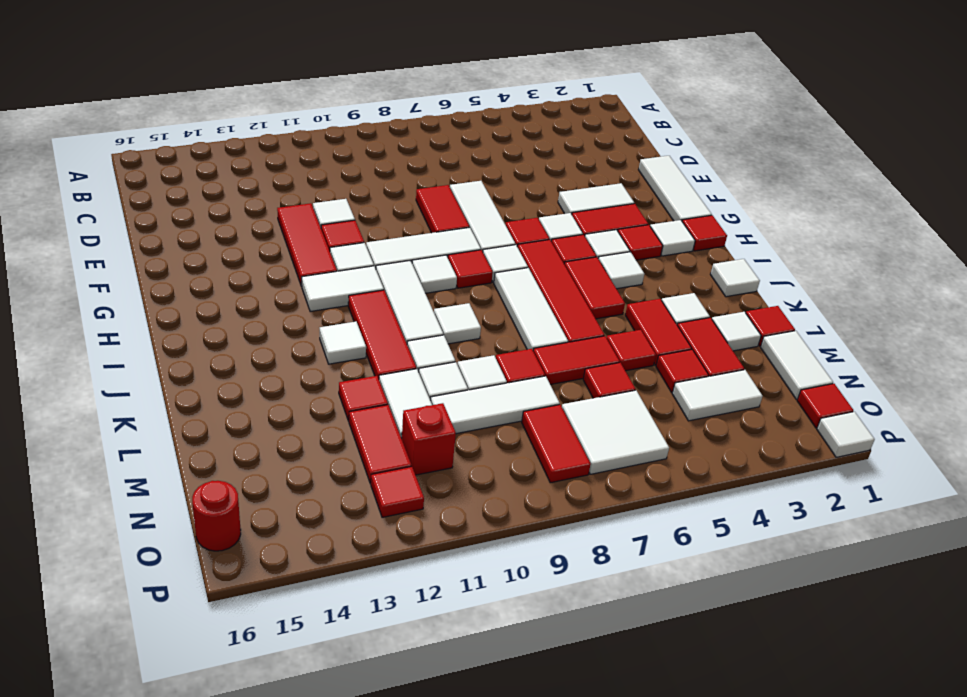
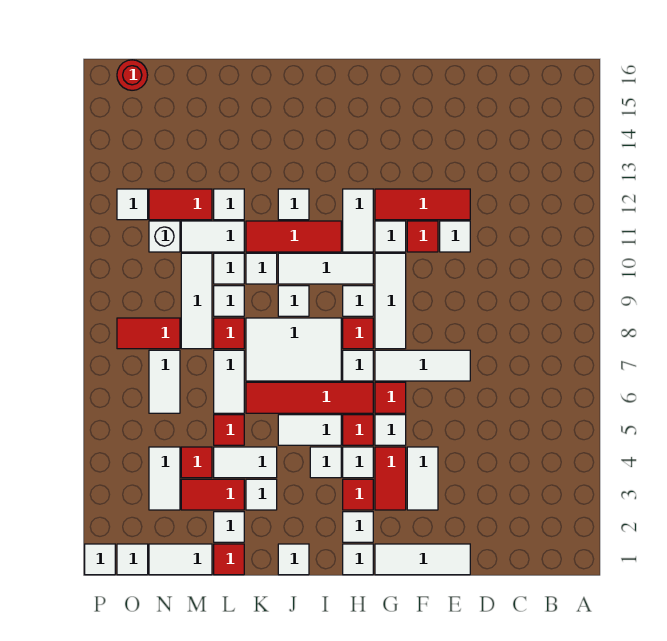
red tile E8:F8 level 1 -> none
red tile H1 level 1 -> white tile H1 level 1
red tile I5:J5 level 1 -> white tile I5:J5 level 1
white tile I7:K7 level 1 -> white tile I7:K8 level 1
red tile K4:L4 level 1 -> white tile K4:L4 level 1
red tile L6:L7 level 1 -> white tile L6:L7 level 1
red tile L12 level 1 -> white tile L12 level 1
red tile M6 level 1 -> none
white tile N6:O7 level 1 -> white tile N6:N7 level 1
red brick N11 level 1 -> white brick N11 level 1
red tile O1 level 1 -> white tile O1 level 1
red tile O12 level 1 -> white tile O12 level 1

